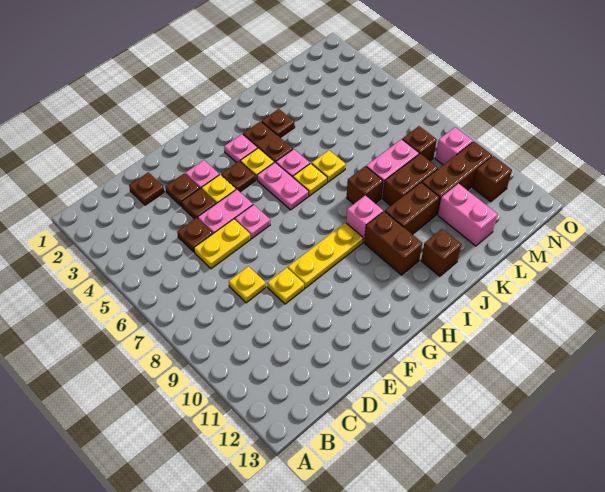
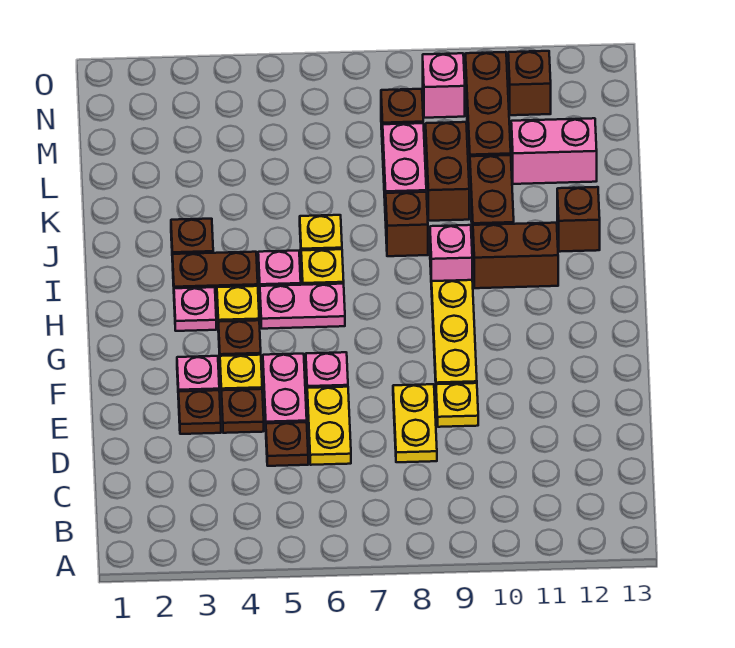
brown plate D2 level 1 -> none
yellow plate D8 level 1 -> yellow plate D8:E8 level 1

